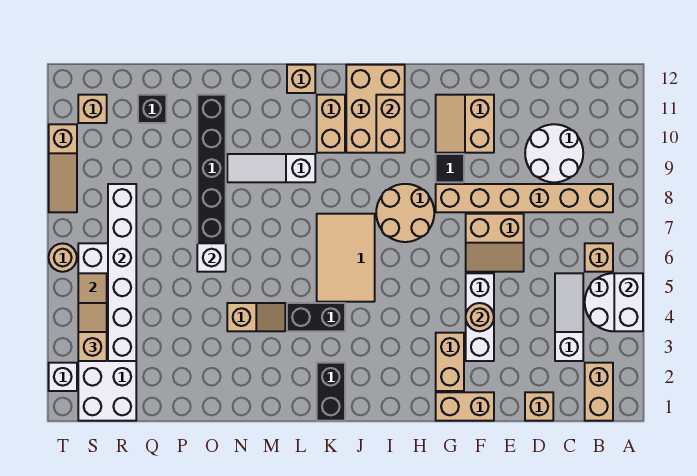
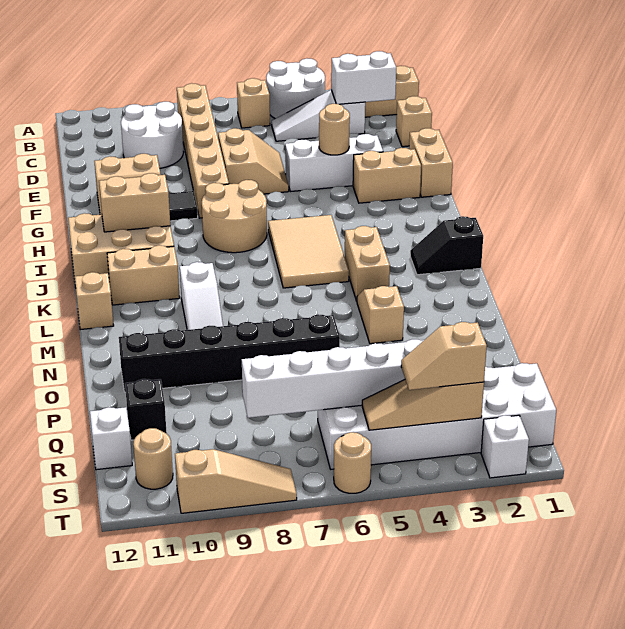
white brick A4:A5 level 2 -> white brick C2:C3 level 2
tan tile J5:K7 level 1 -> tan tile I5:K6 level 1
black brick K1:K2 level 1 -> black slope K1:K2 level 1 top 1
black brick K4:L4 level 1 -> tan brick K4:L4 level 1
white brick O6 level 2 -> white brick R12 level 1
tan brick S11 level 1 -> tan round brick S11 level 1

